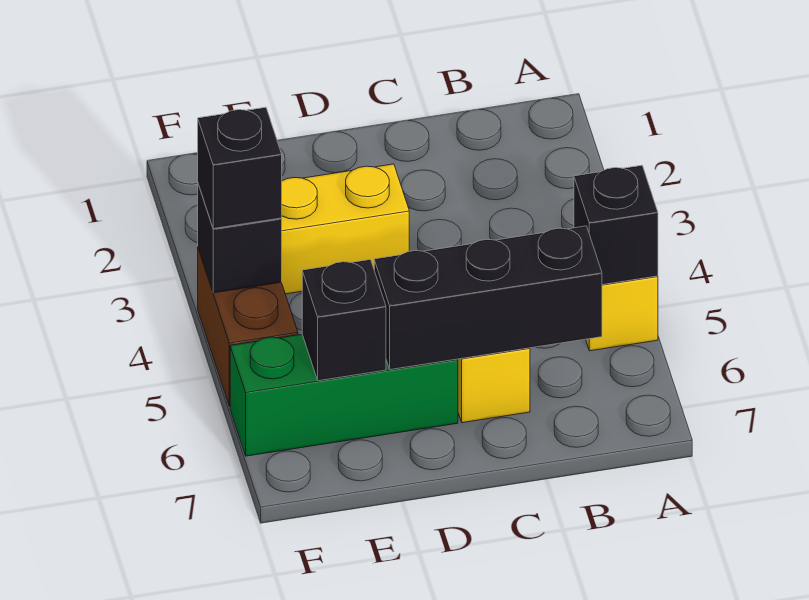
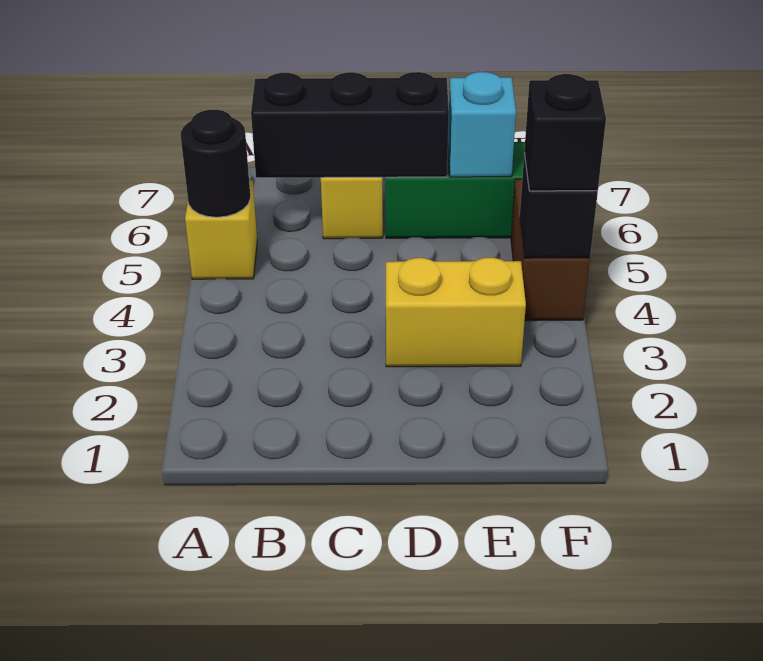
black brick A5 level 2 -> black round brick A5 level 2
black brick E6 level 2 -> cyan brick E6 level 2

